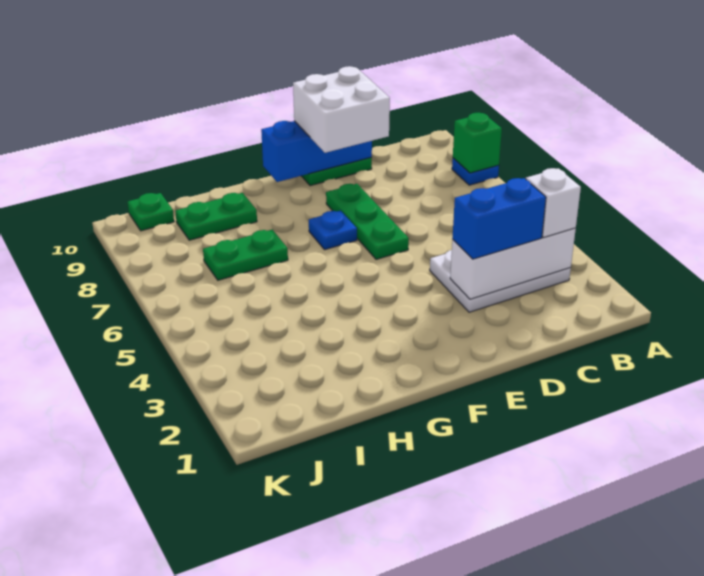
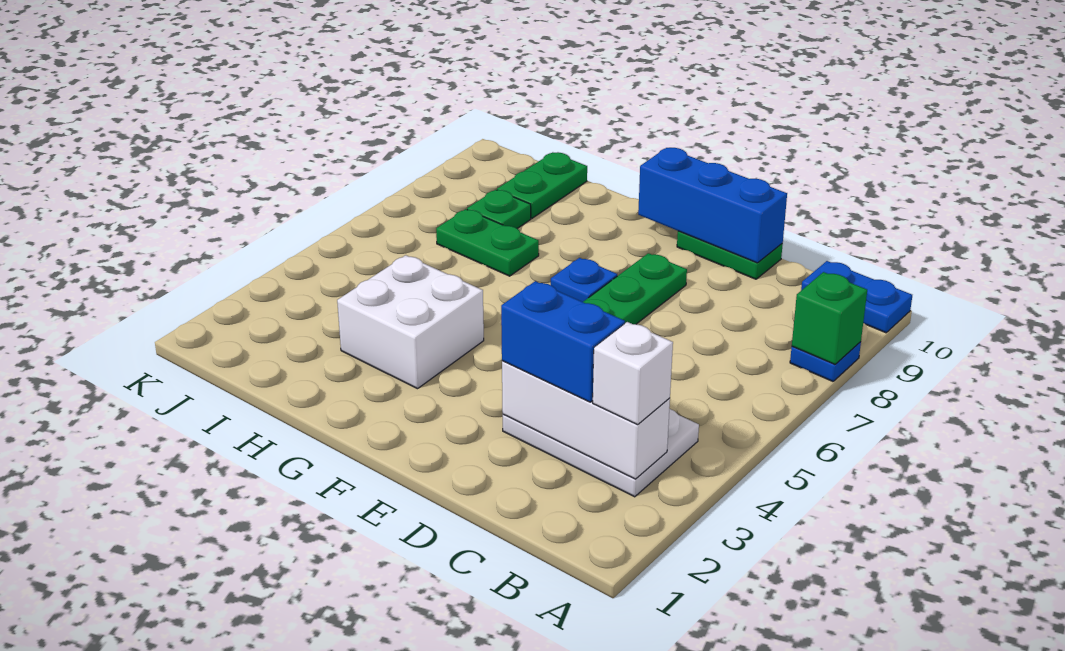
none -> blue plate A10:B10 level 1
white brick D9:E10 level 3 -> white brick G3:H4 level 1
green plate H9:I9 level 1 -> green plate I9:I10 level 1
green plate J10 level 1 -> green plate I8 level 1

